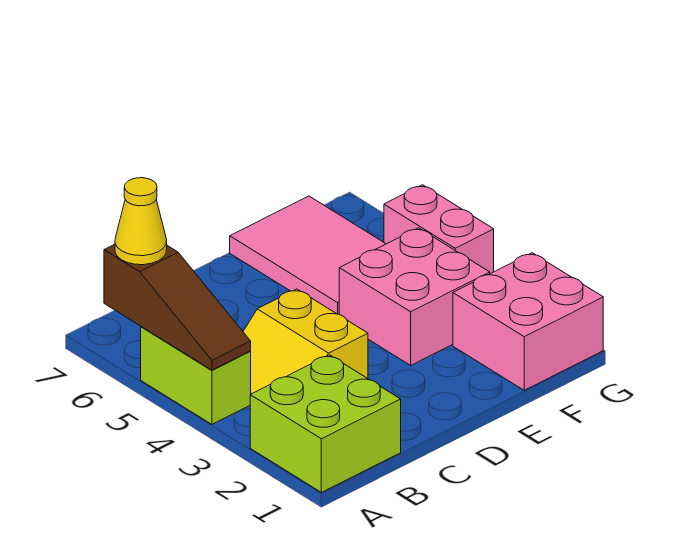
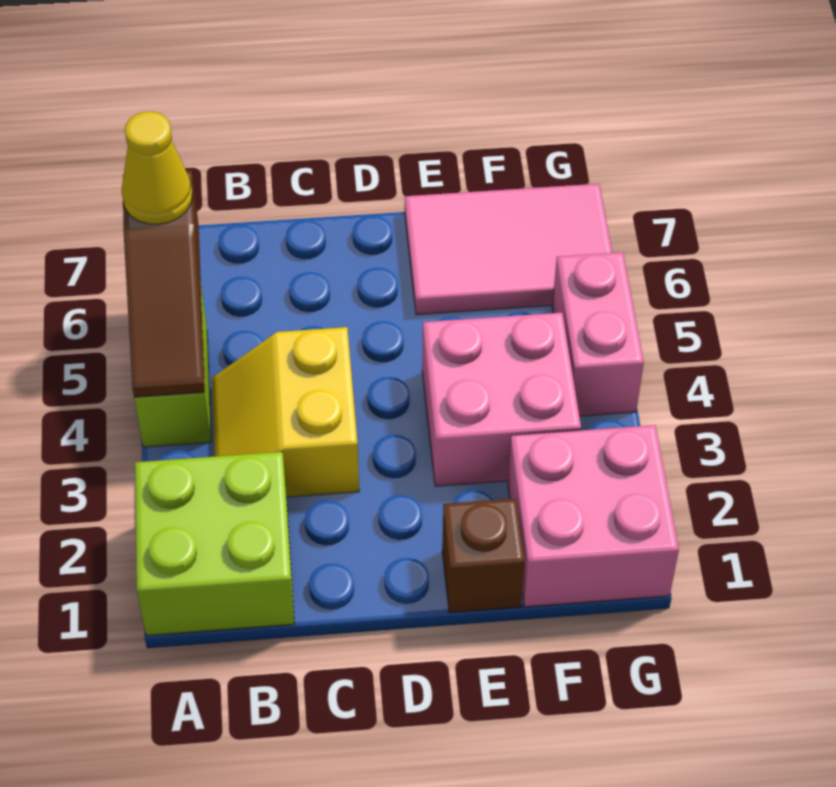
none -> brown brick E1 level 1
pink tile E5:F7 level 1 -> pink tile E6:G7 level 1

